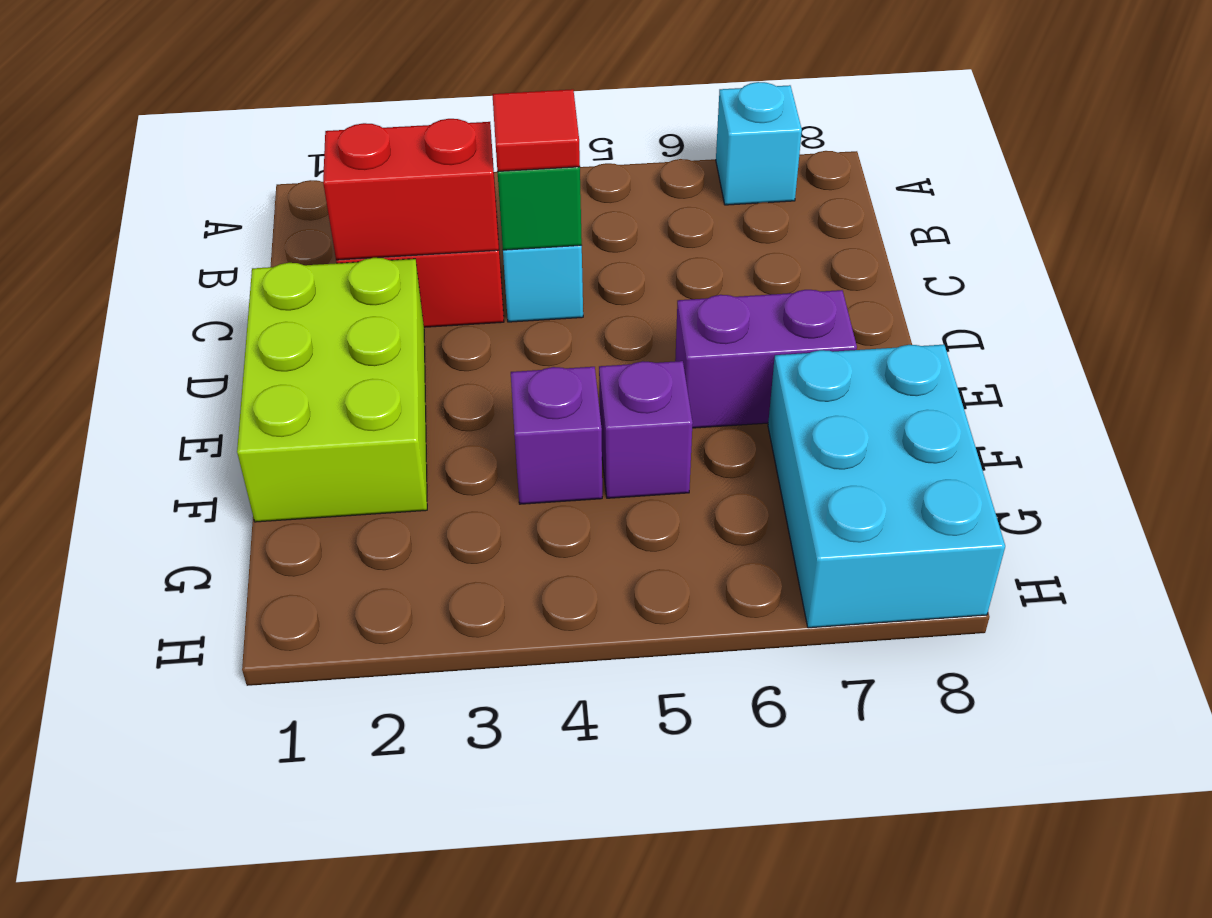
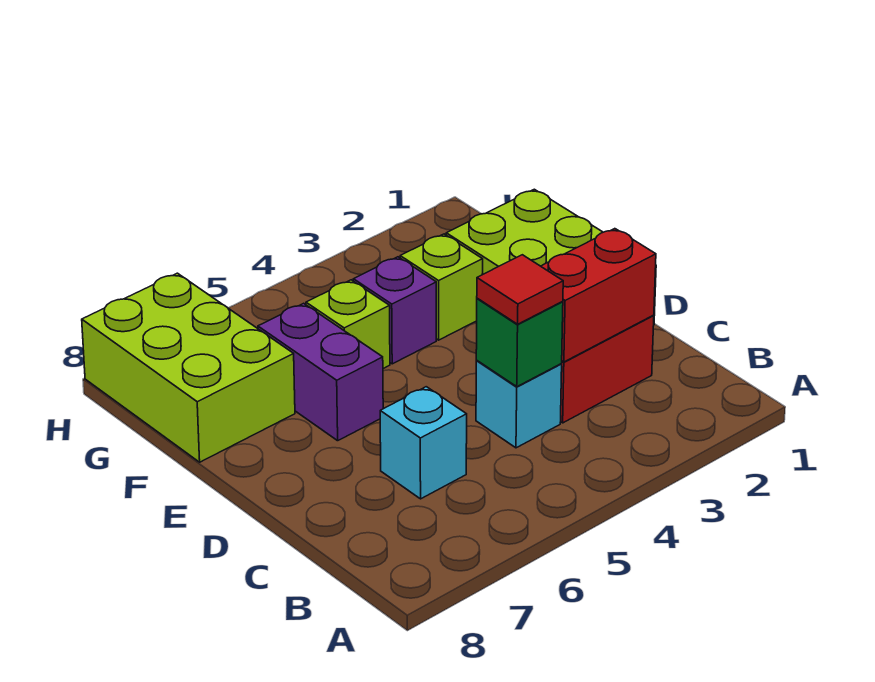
cyan brick A7 level 1 -> cyan brick C6 level 1
purple brick E6:E7 level 1 -> purple brick E6:F6 level 1
none -> lime brick F3 level 1
purple brick F5 level 1 -> lime brick F5 level 1
cyan brick F7:H8 level 1 -> lime brick F7:H8 level 1

